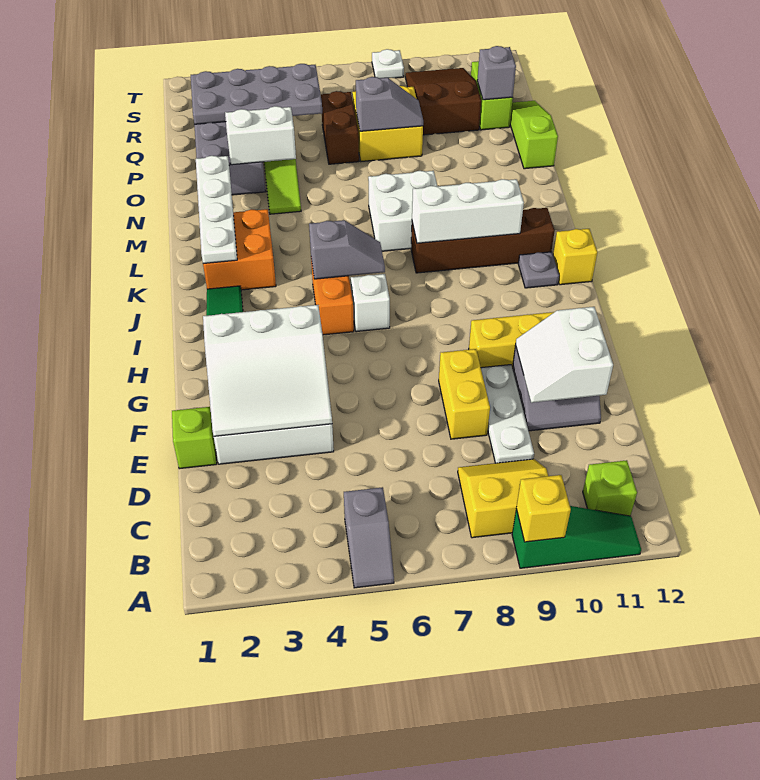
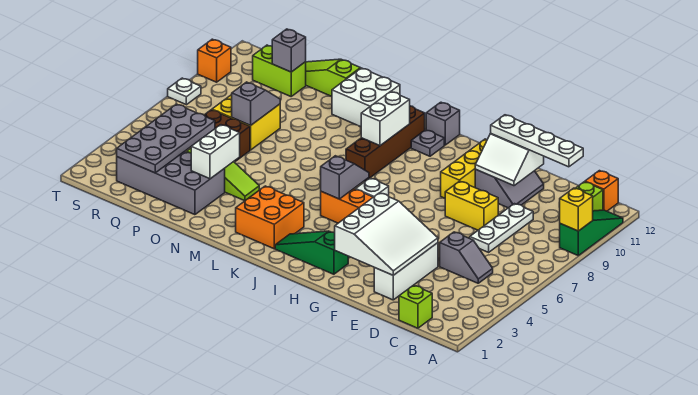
grey slope A5:B5 level 1 top B -> grey slope C5:D5 level 1 top D
yellow slope B8:C9 level 1 top B -> none
none -> orange brick B12 level 1
white plate D9:F9 level 1 -> white plate D7:D9 level 1
lime brick E1 level 1 -> lime brick C1 level 1
yellow brick J12 level 1 -> grey brick J12 level 1
white plate K2:N2 level 2 -> white plate C11:F11 level 3
white brick K8:K10 level 2 -> white brick K9:K10 level 2
white brick L7:M8 level 1 -> white brick M11:N12 level 1
brown slope Q9:S10 level 1 top Q -> none
none -> orange brick T10 level 1

